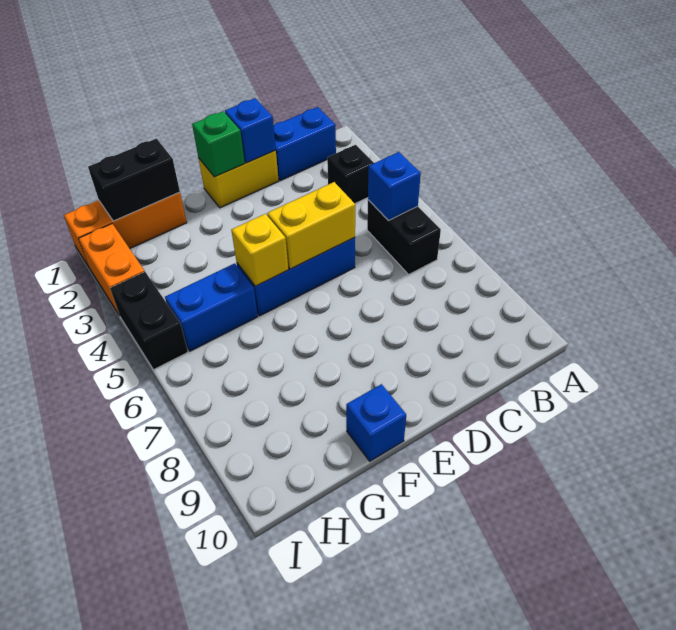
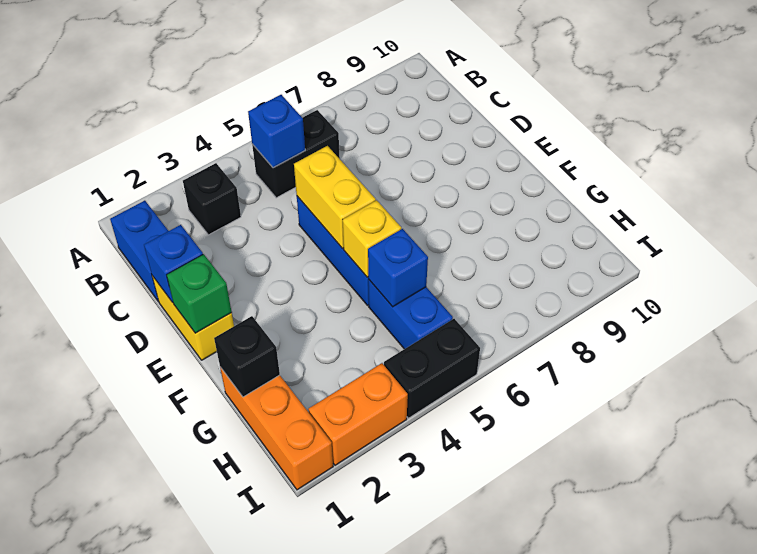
blue brick F10 level 1 -> blue brick G5 level 2
black brick G1:H1 level 2 -> black brick G1 level 2

